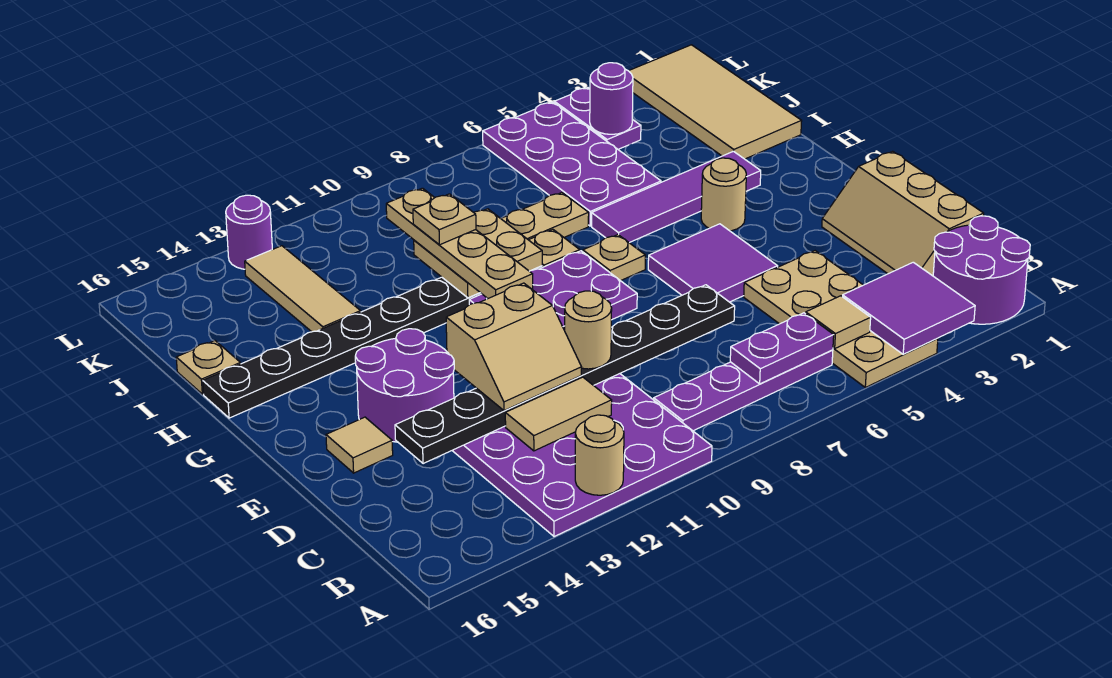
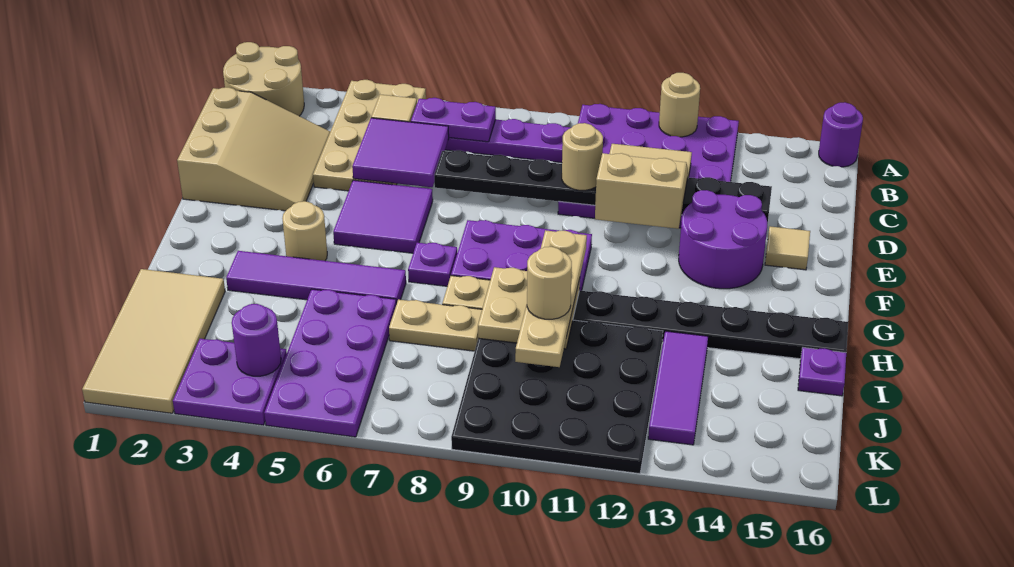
purple round brick A1:B2 level 1 -> tan round brick A1:B2 level 1
purple tile A3:B4 level 2 -> purple tile C5:D6 level 2
tan slope C1:E2 level 1 top 1 -> tan slope C1:E3 level 1 top 1
tan plate G7 level 1 -> purple plate G7 level 1
none -> black plate I9:L12 level 1
tan plate I10 level 4 -> tan round brick I10 level 4
tan tile I13:K13 level 1 -> purple tile I13:K13 level 1
tan plate I16 level 1 -> purple plate I16 level 1
purple plate K4:L4 level 1 -> purple plate K3:L4 level 1
purple round brick L13 level 1 -> purple round brick A16 level 1

